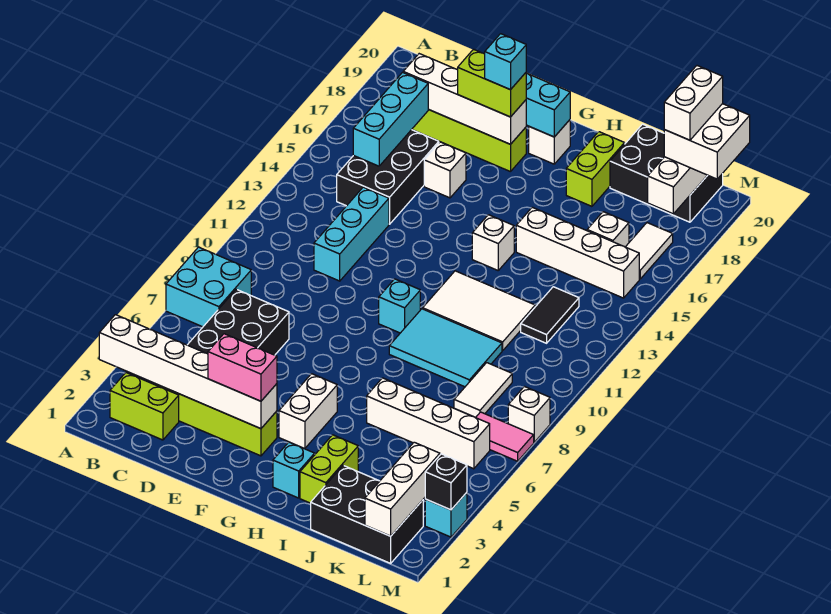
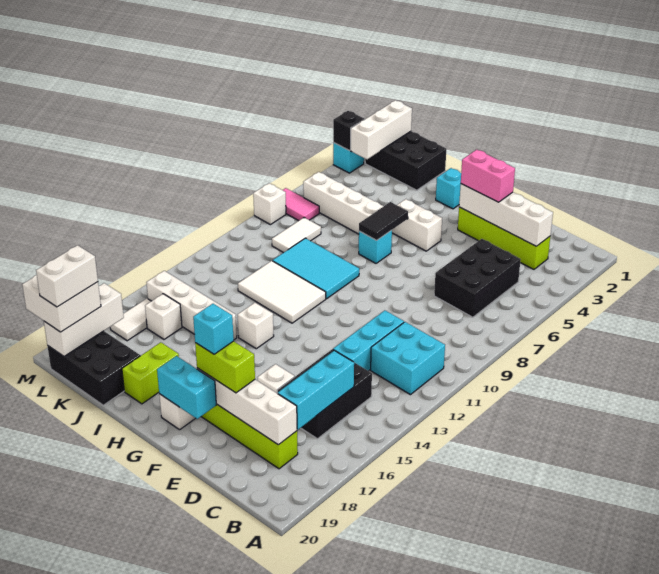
white brick A3:F3 level 2 -> white brick C3:F3 level 2
cyan brick A7:B8 level 1 -> cyan brick B11:C12 level 1
lime brick B2:C2 level 1 -> none
white brick G4:G5 level 1 -> white brick G5:H5 level 1
cyan brick G10 level 1 -> cyan brick H7 level 1
lime brick I2:I3 level 1 -> none
black tile K12:K13 level 1 -> black tile H6:H7 level 2

